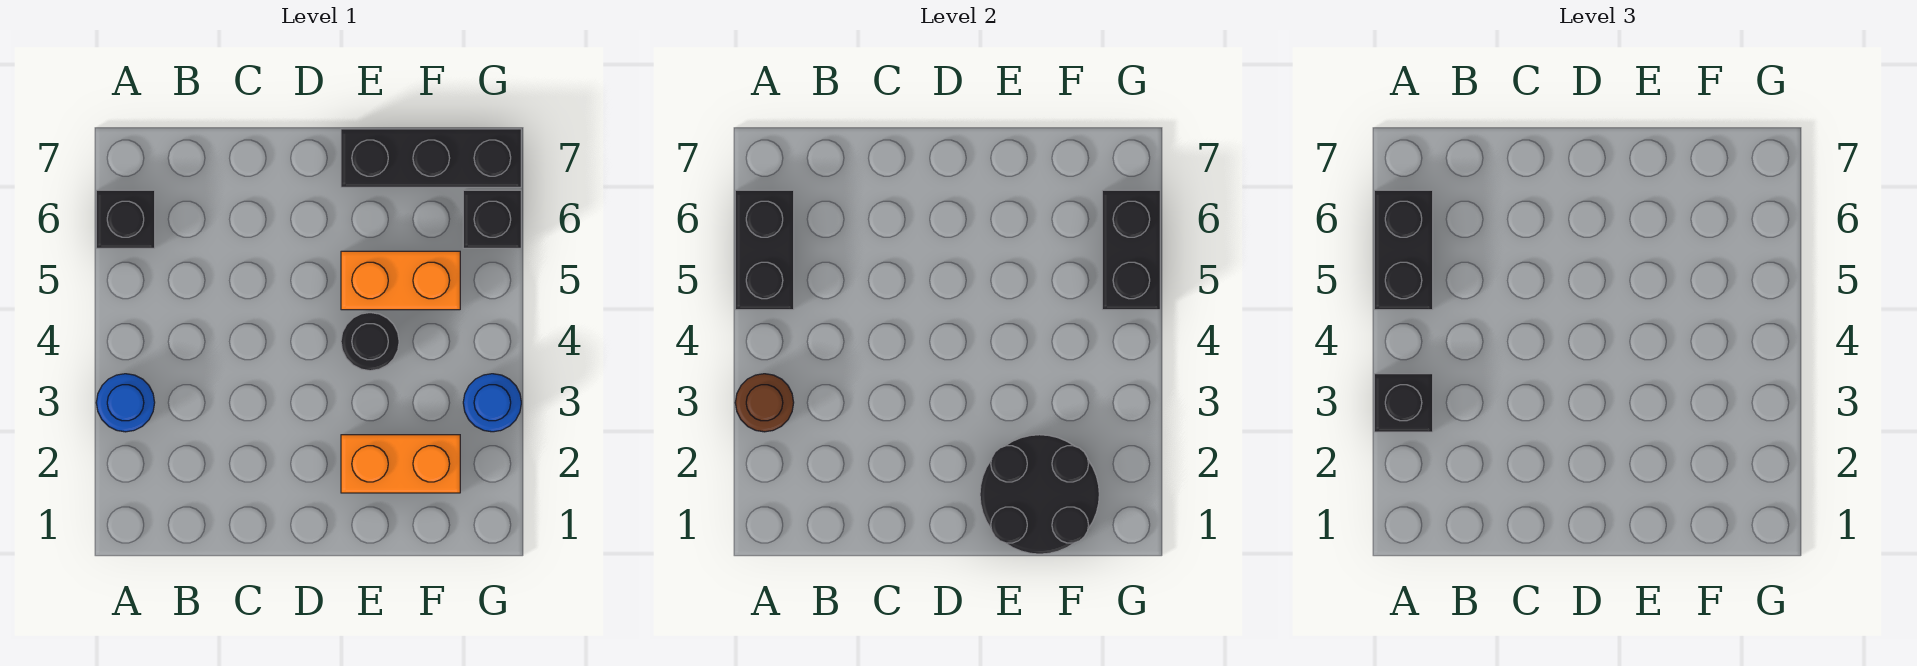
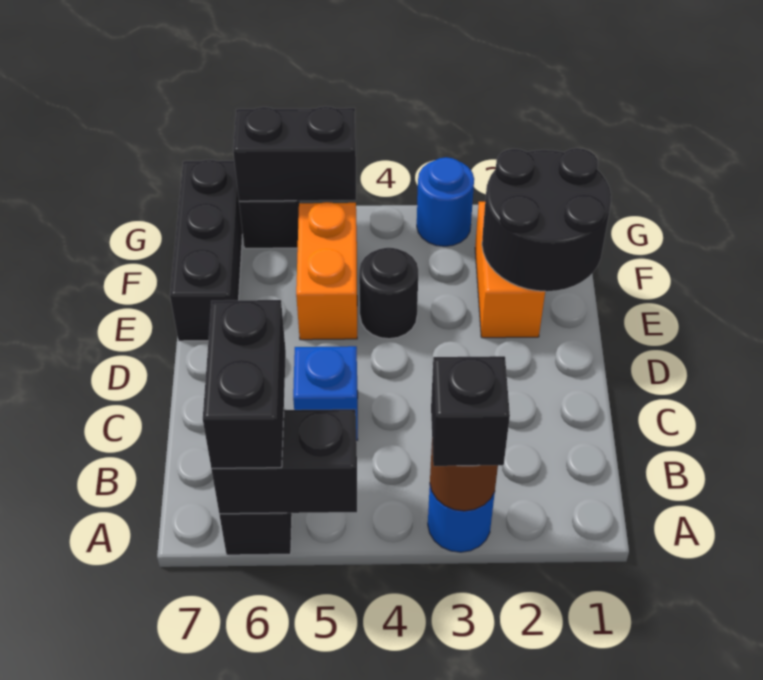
black brick A5:A6 level 3 -> black brick A6:B6 level 3
none -> blue brick C5 level 1

